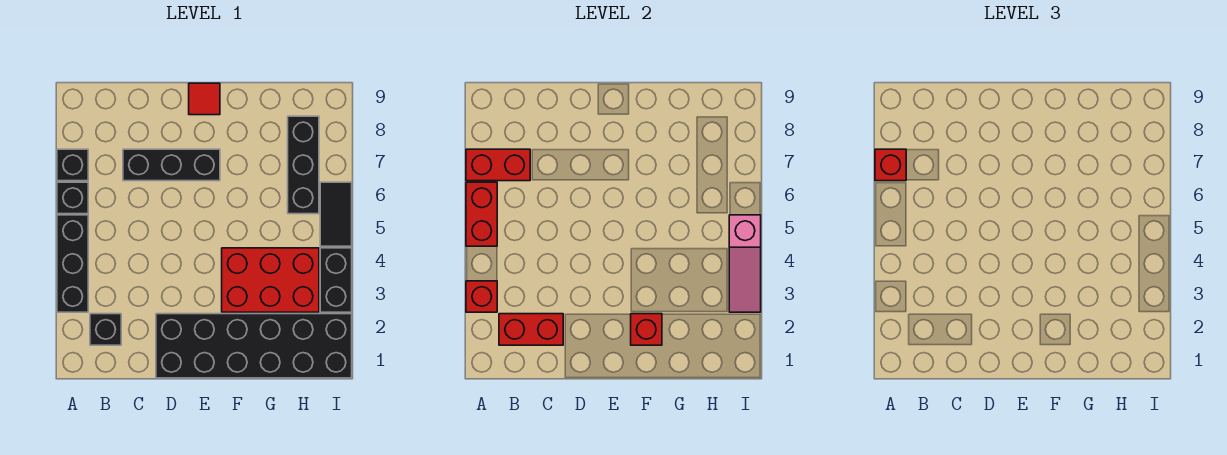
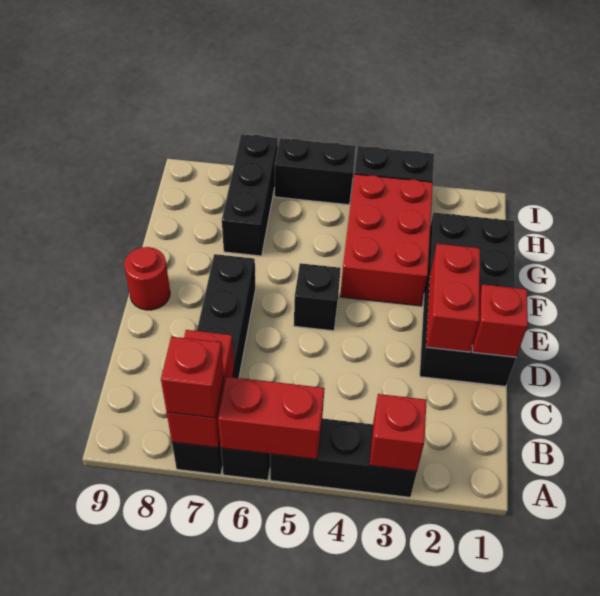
black brick B2 level 1 -> black brick E5 level 1
red brick B2:C2 level 2 -> red brick D2:E2 level 2
black brick D1:I2 level 1 -> black brick D1:G2 level 1
red tile E9 level 1 -> red round brick E9 level 1
red brick F2 level 2 -> red brick D1 level 2
black brick H6:H8 level 1 -> black brick G7:I7 level 1
pink slope I3:I5 level 2 top 5 -> none
black tile I5:I6 level 1 -> black brick I5:I6 level 1

